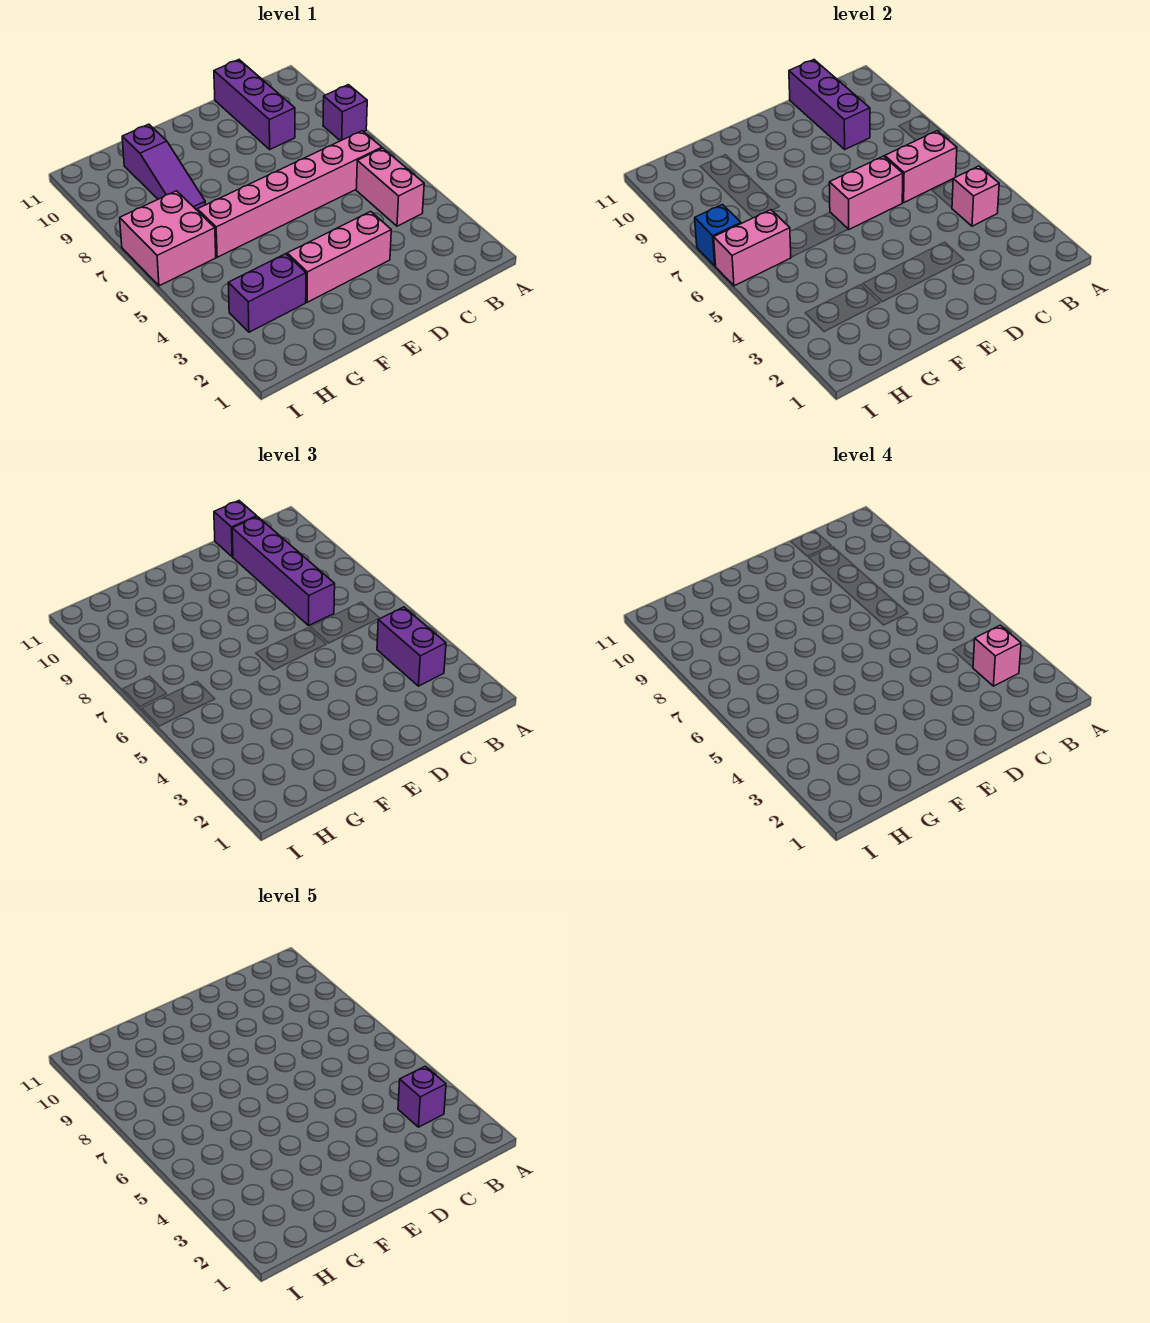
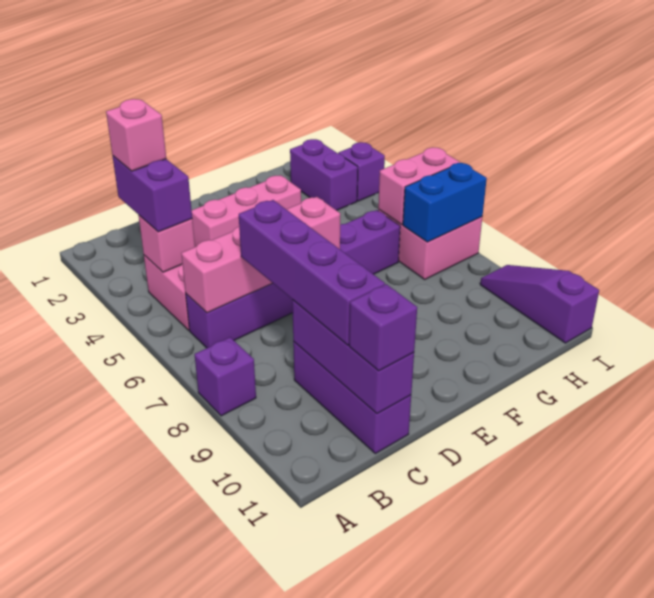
purple brick B3 level 5 -> purple brick I3 level 1
pink brick B6:G6 level 1 -> purple brick B6:G6 level 1
purple brick G3:H3 level 1 -> purple brick H2:H3 level 1
purple slope G8:G10 level 1 top 10 -> purple slope I9:I11 level 1 top 11
blue brick I7 level 2 -> blue brick H7:I7 level 2

